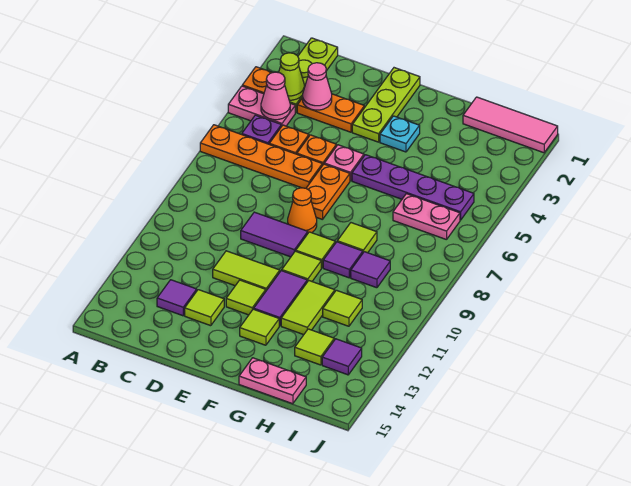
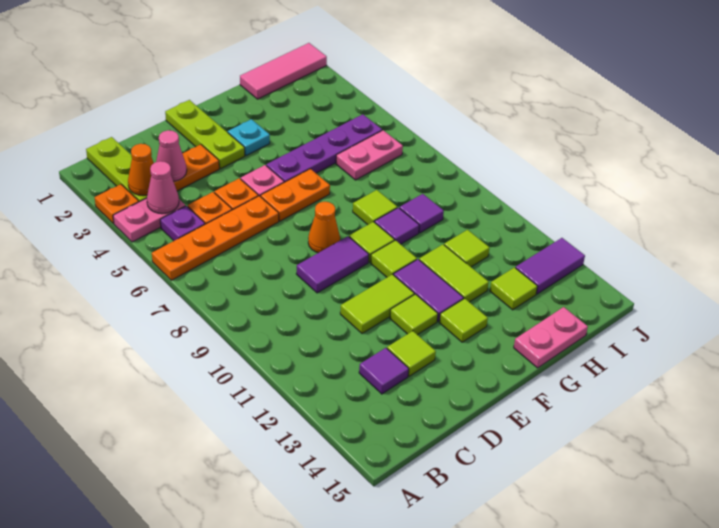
lime cone B3 level 2 -> orange cone B3 level 2
orange plate E6:E7 level 1 -> orange plate E6:F6 level 1
purple tile I13 level 1 -> purple tile I13:J13 level 1

